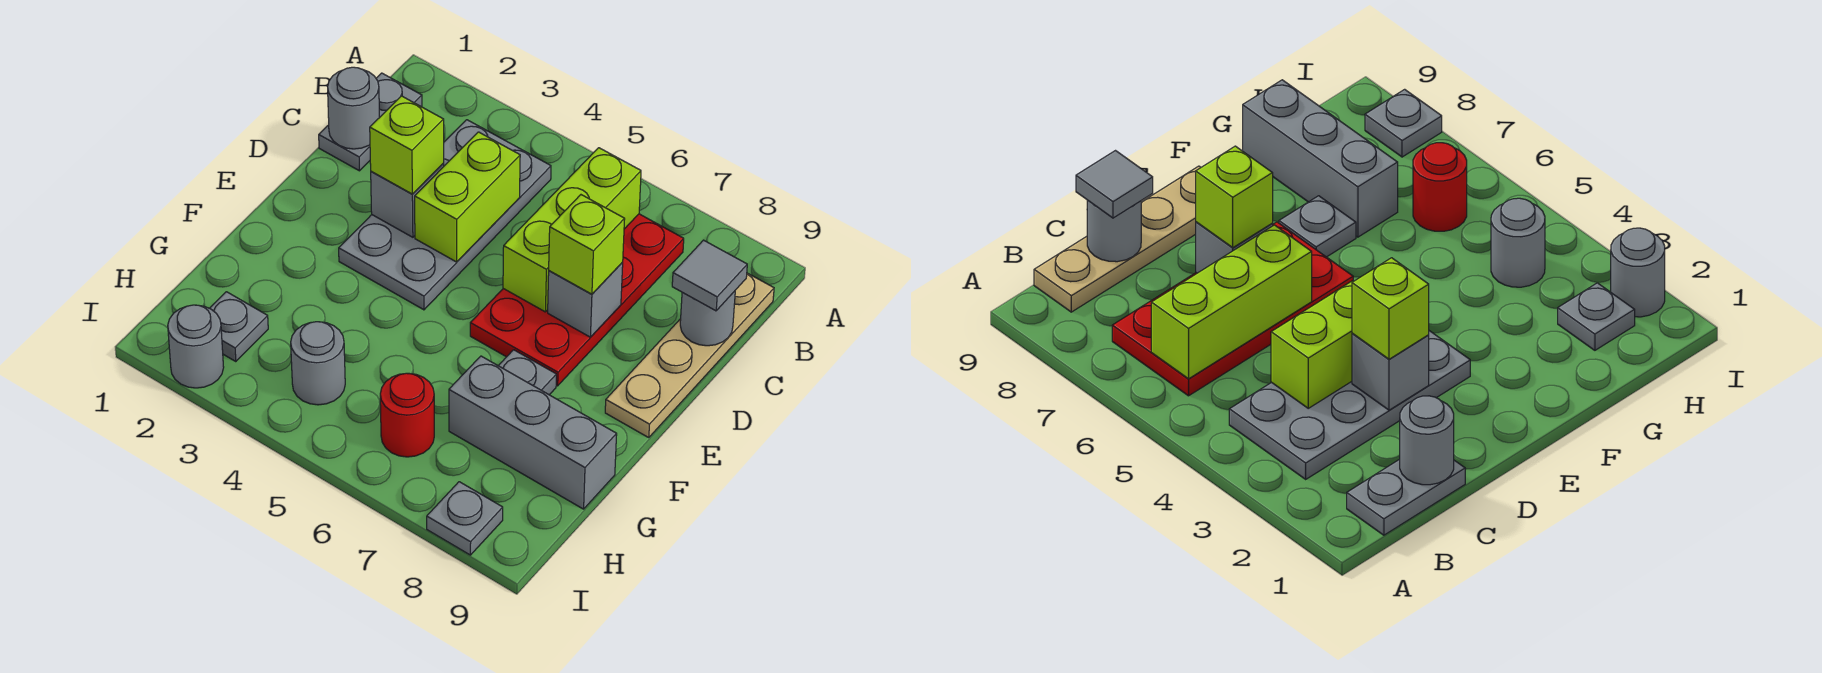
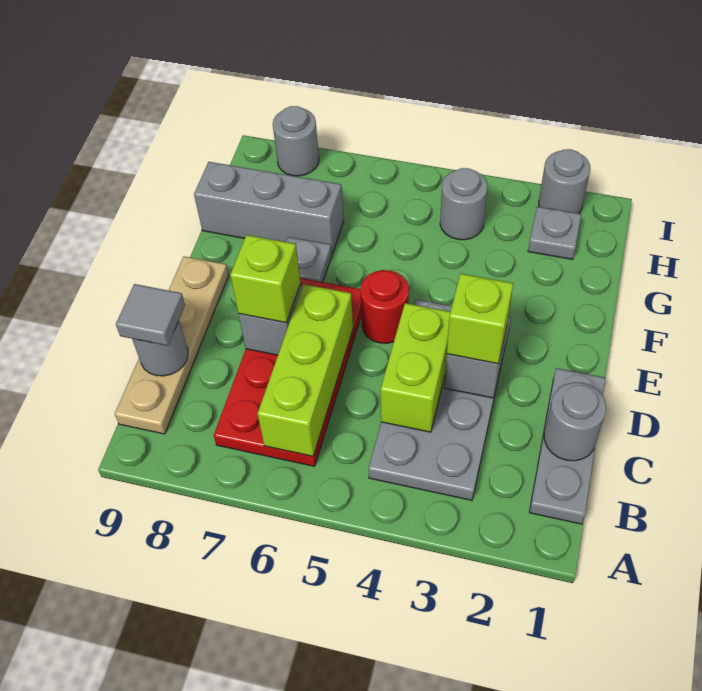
grey plate B1:C1 level 1 -> grey plate B1:D1 level 1
red round brick H6 level 1 -> red round brick E5 level 1
grey plate I8 level 1 -> grey round brick I8 level 1

